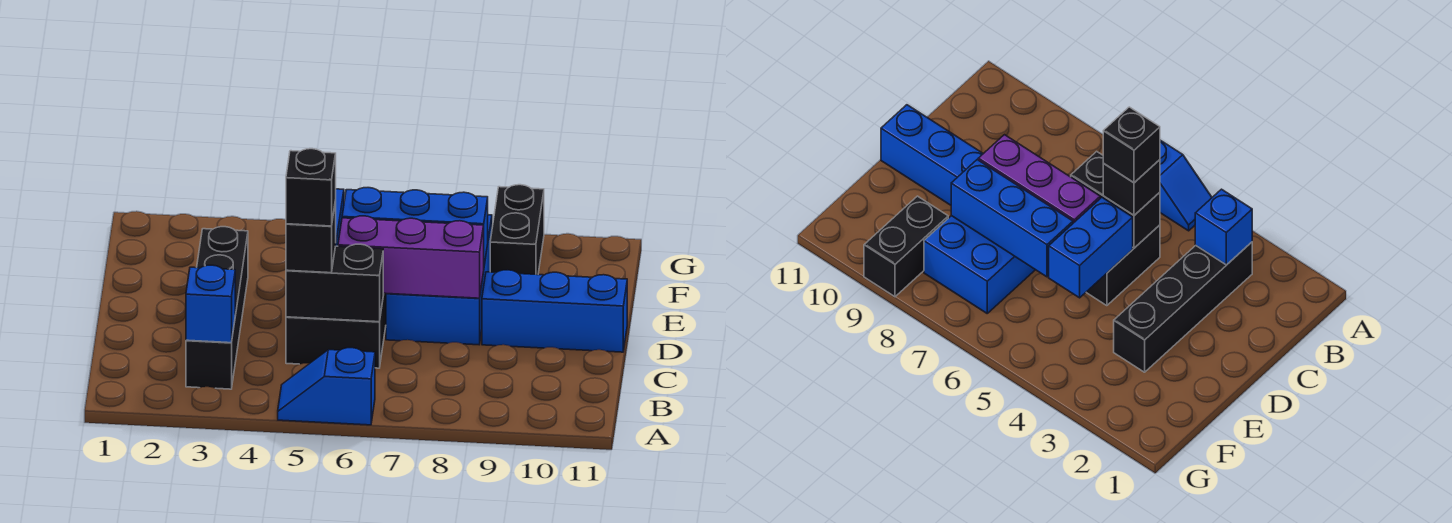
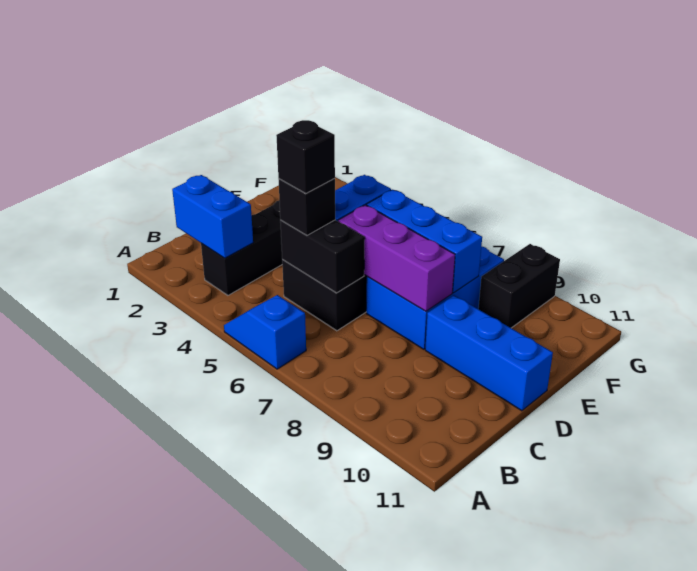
blue brick B3 level 2 -> blue brick B2:B3 level 2

